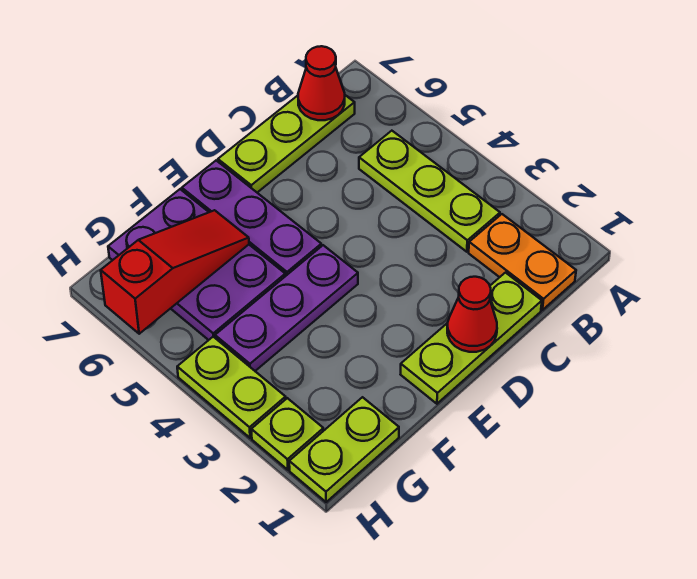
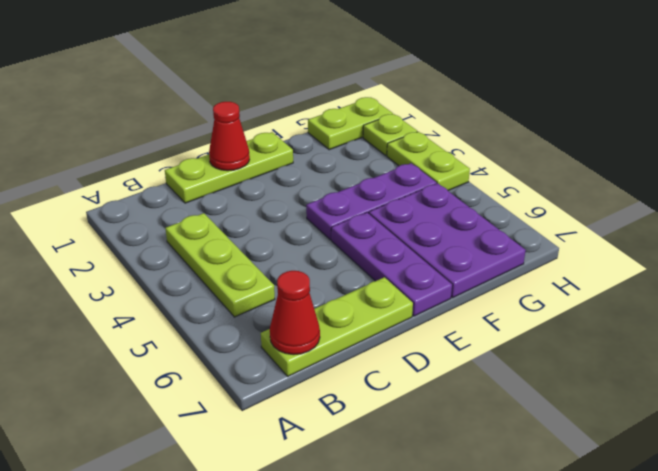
orange plate B1:B2 level 1 -> none
red slope F6:H6 level 2 top H -> none

